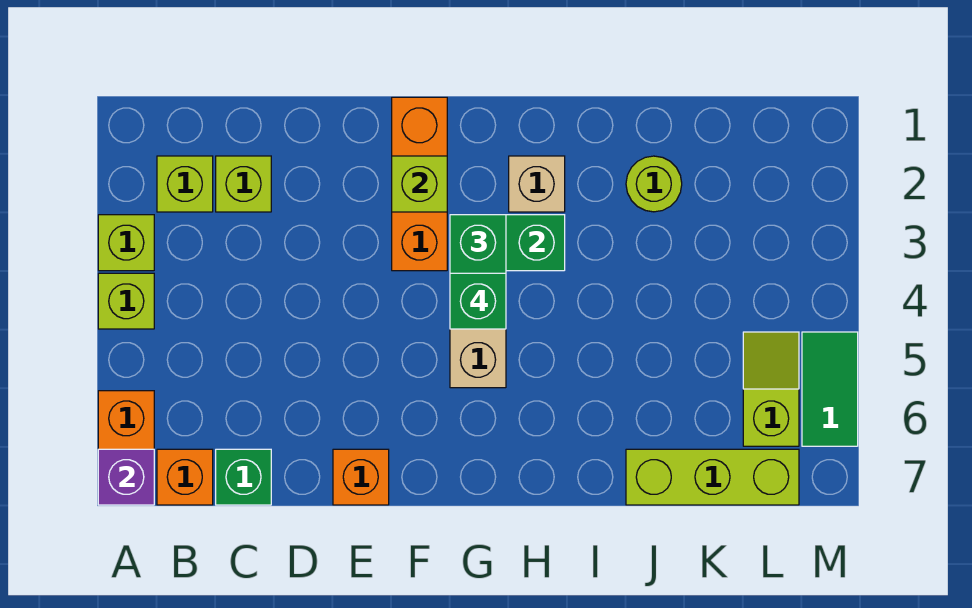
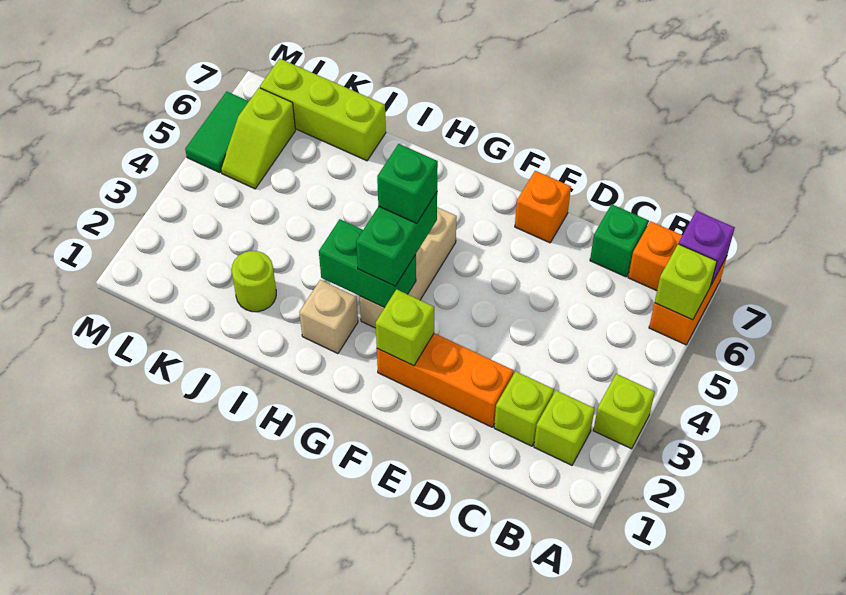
lime brick A4 level 1 -> lime brick A6 level 2
orange brick F1:F3 level 1 -> orange brick D2:F2 level 1

